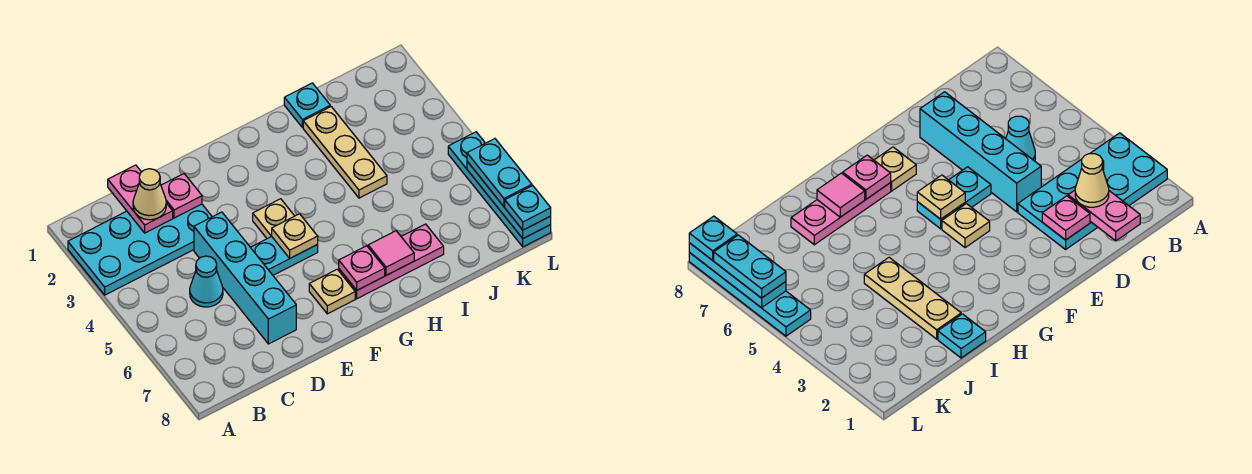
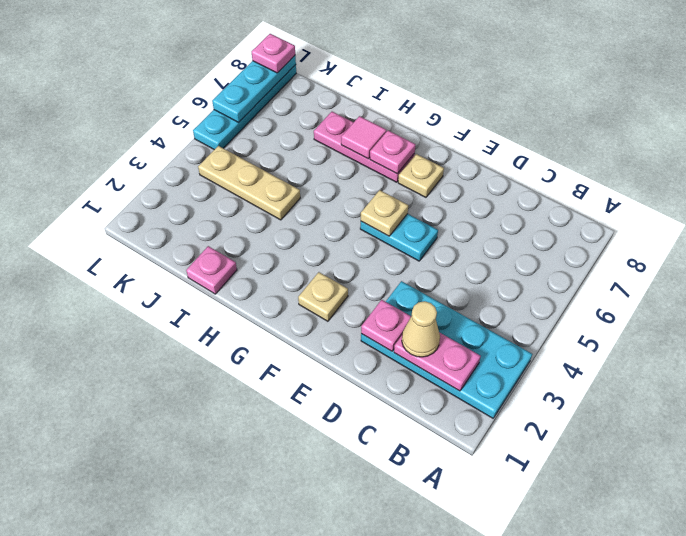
pink plate C1:C2 level 2 -> pink plate B2:C2 level 2
cyan cone C5 level 1 -> none
cyan brick D4:D7 level 1 -> none
tan plate F4 level 1 -> tan plate F2 level 1
cyan plate I1 level 1 -> pink plate I1 level 1
tan plate I2:I4 level 1 -> tan plate I4:K4 level 1
cyan plate L6:L7 level 3 -> none
cyan plate L8 level 3 -> pink plate L8 level 3

